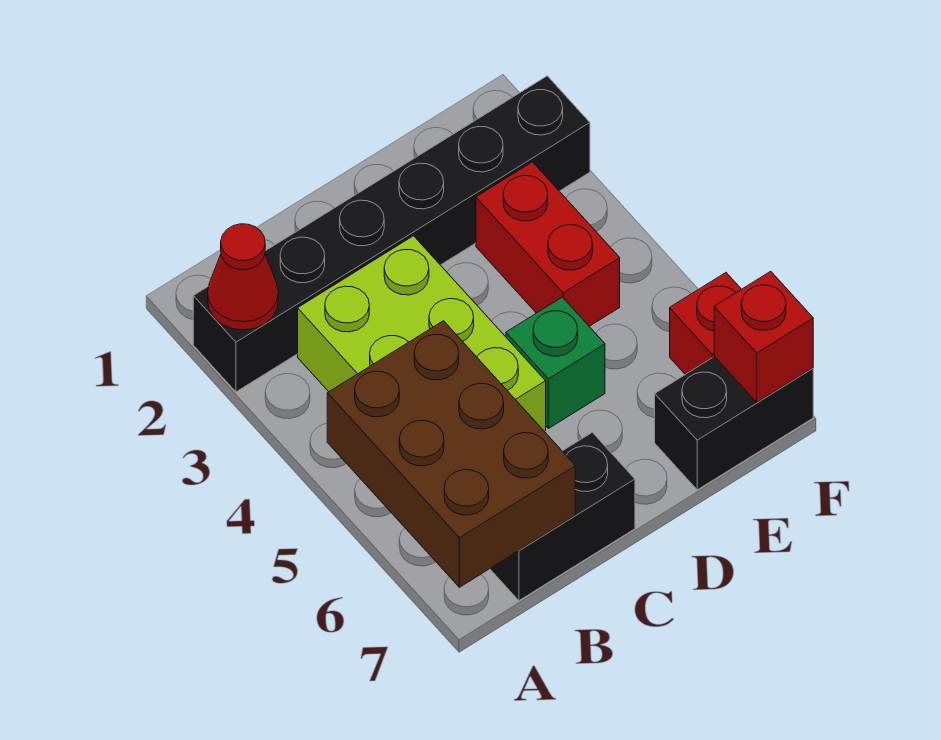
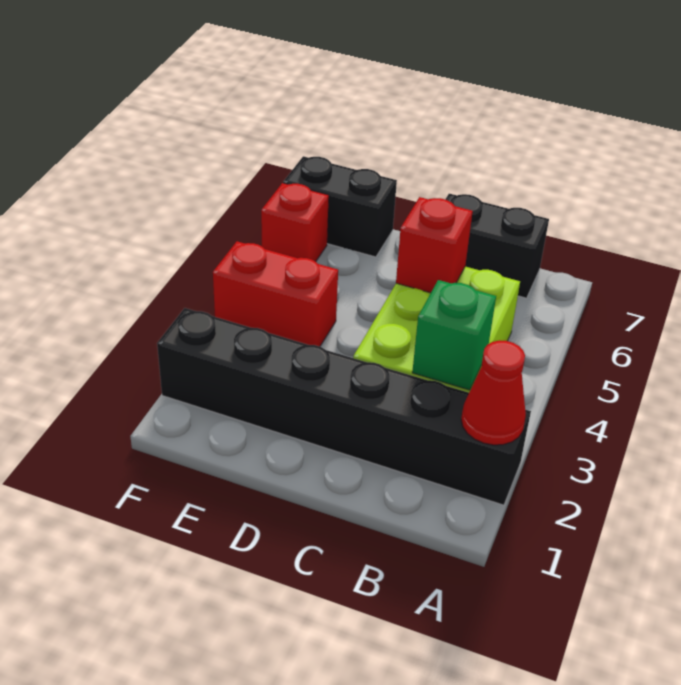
brown brick A5:B7 level 2 -> none
green brick D5 level 1 -> green brick B3 level 2
red brick E3:E4 level 1 -> red brick E4:F4 level 1
red brick F7 level 2 -> red brick C5 level 2

